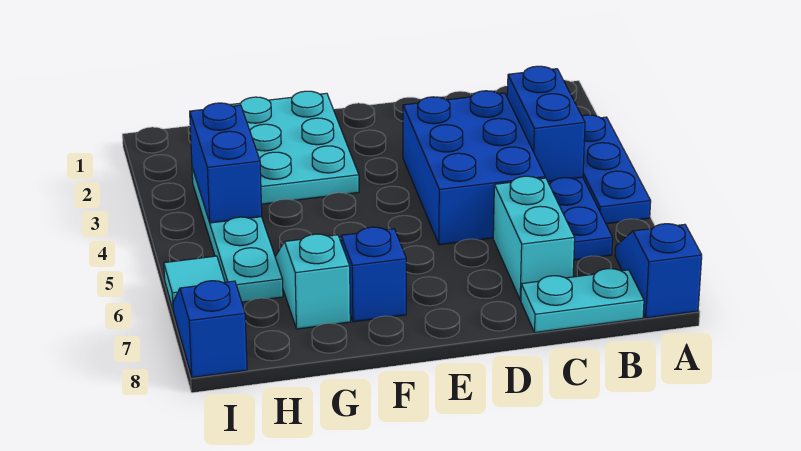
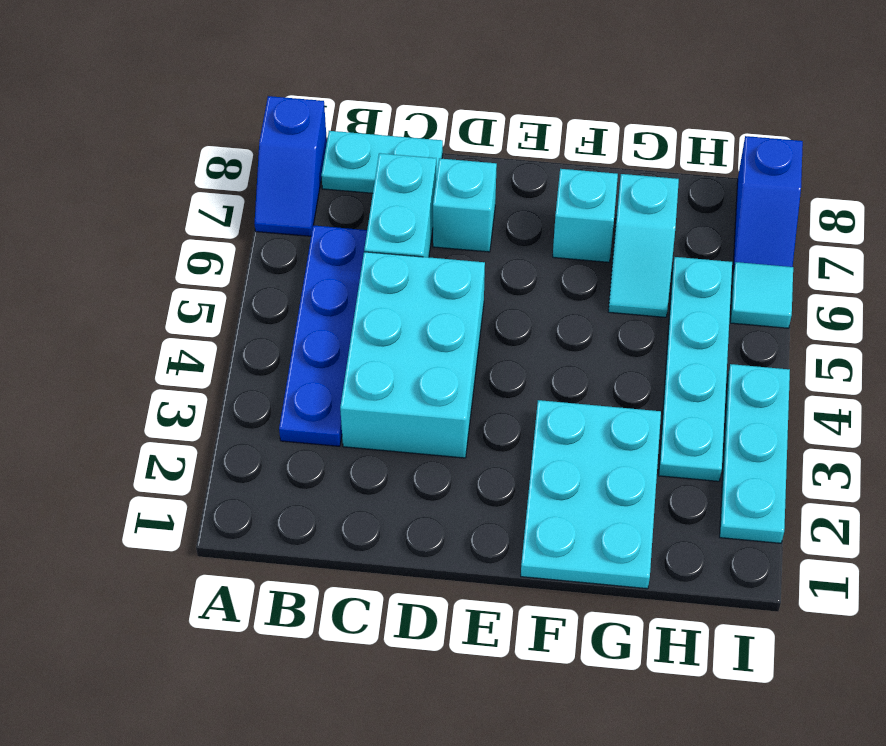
blue plate A3:A5 level 1 -> none
blue brick B3:B4 level 2 -> none
blue brick C3:D5 level 1 -> cyan brick C3:D5 level 1
none -> cyan brick D7 level 1
blue brick F7 level 1 -> cyan brick F7 level 1
blue brick H3:H4 level 2 -> none
none -> cyan plate I2:I4 level 1

